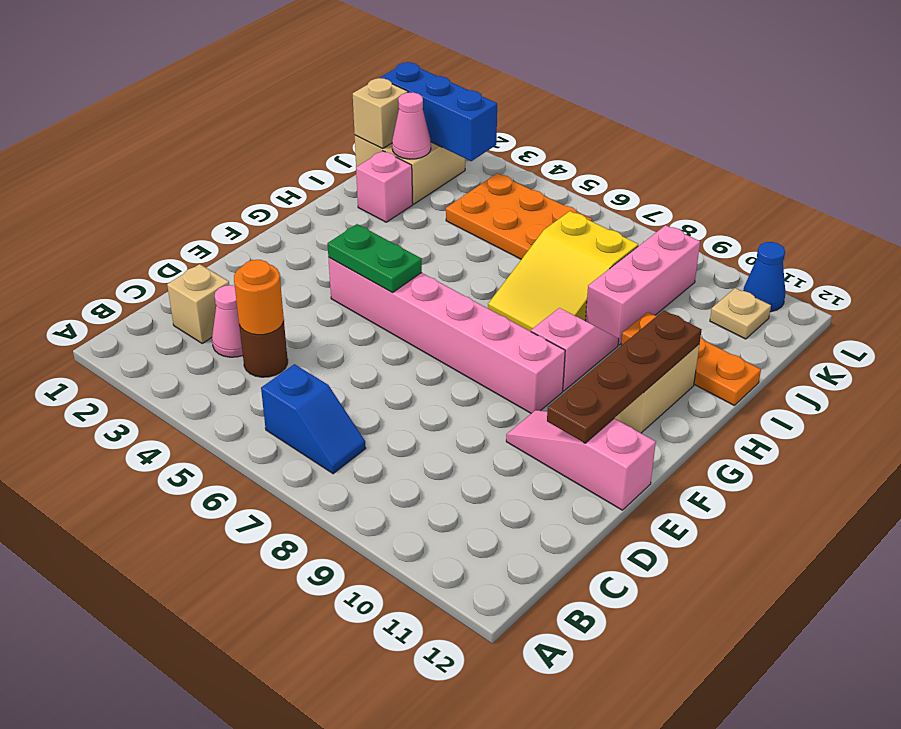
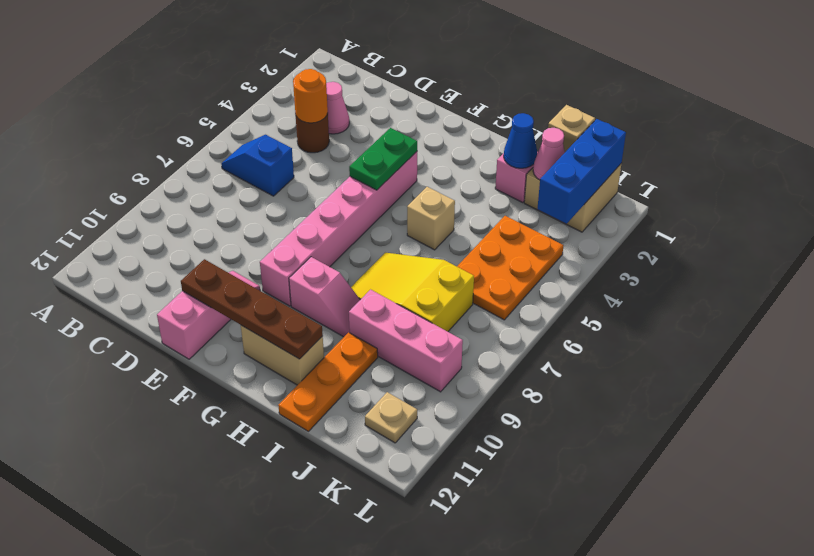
blue slope B6:B7 level 1 top 6 -> blue slope B6:C6 level 1 top C
tan brick C2 level 1 -> tan brick H5 level 1
blue cone L11 level 1 -> blue cone I2 level 2

